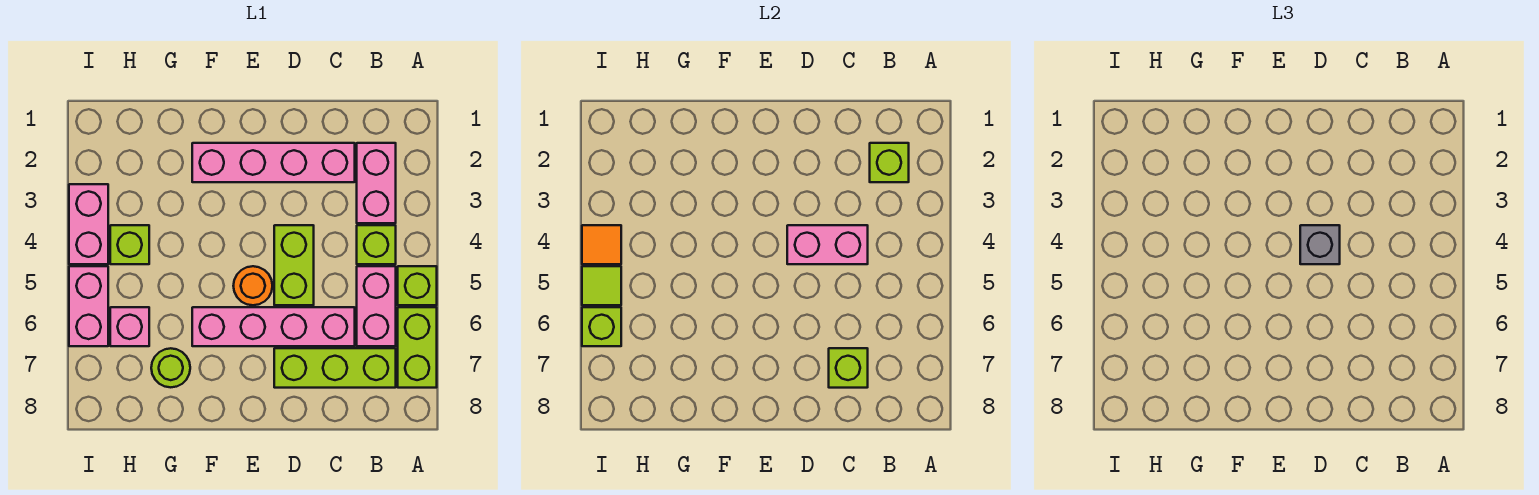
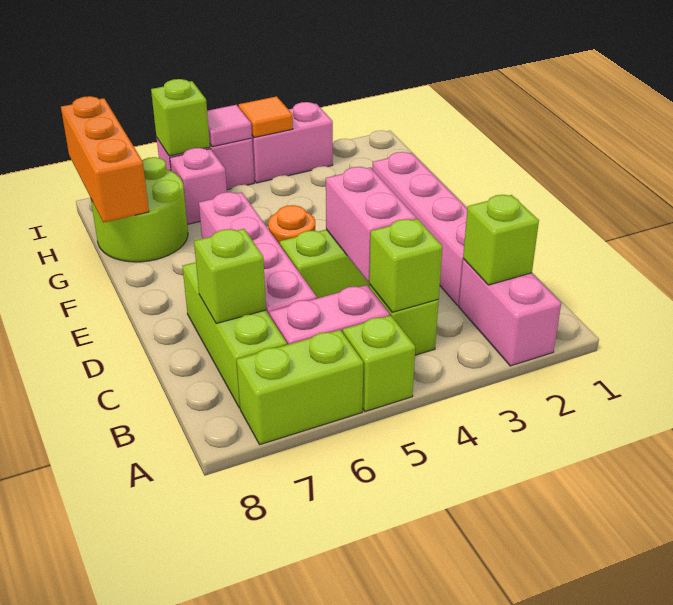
pink brick B2:B3 level 1 -> pink brick A2:B2 level 1
grey brick D4 level 3 -> none
lime round brick G7 level 1 -> lime round brick G7:H8 level 1
none -> orange brick G8:I8 level 2
lime brick H4 level 1 -> lime brick B4 level 2
lime tile I5 level 2 -> pink tile I5 level 2

